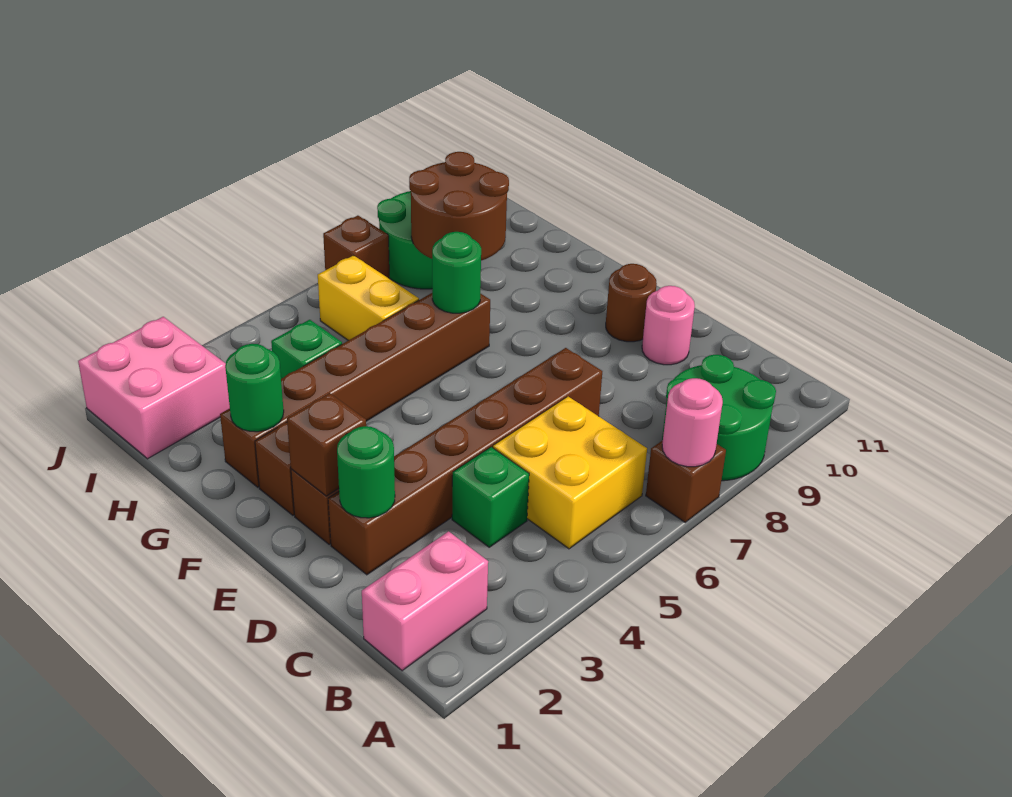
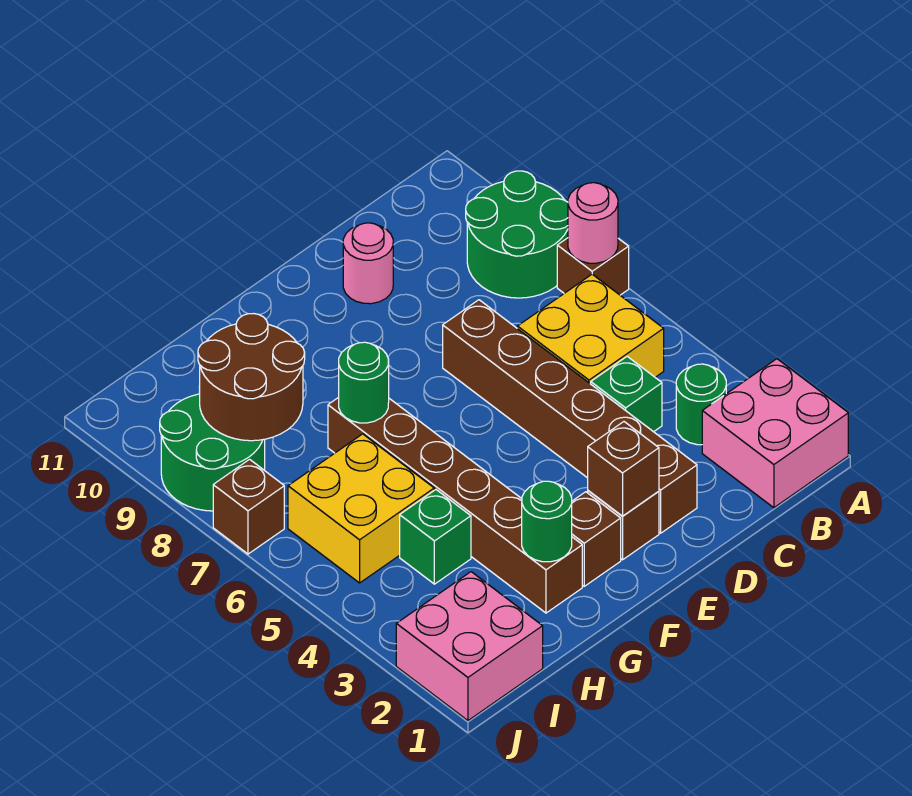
pink brick B1:B2 level 1 -> pink brick A1:B2 level 1
green round brick D2 level 2 -> green round brick B3 level 1
brown round brick E10 level 1 -> none
yellow brick H6:I6 level 1 -> yellow brick H5:I6 level 1

